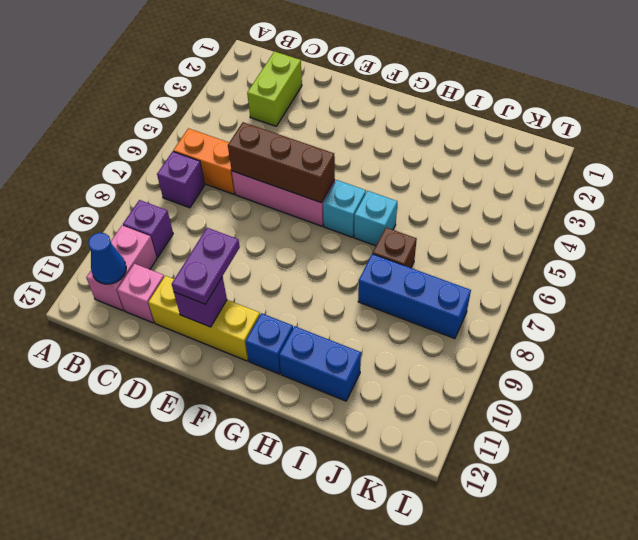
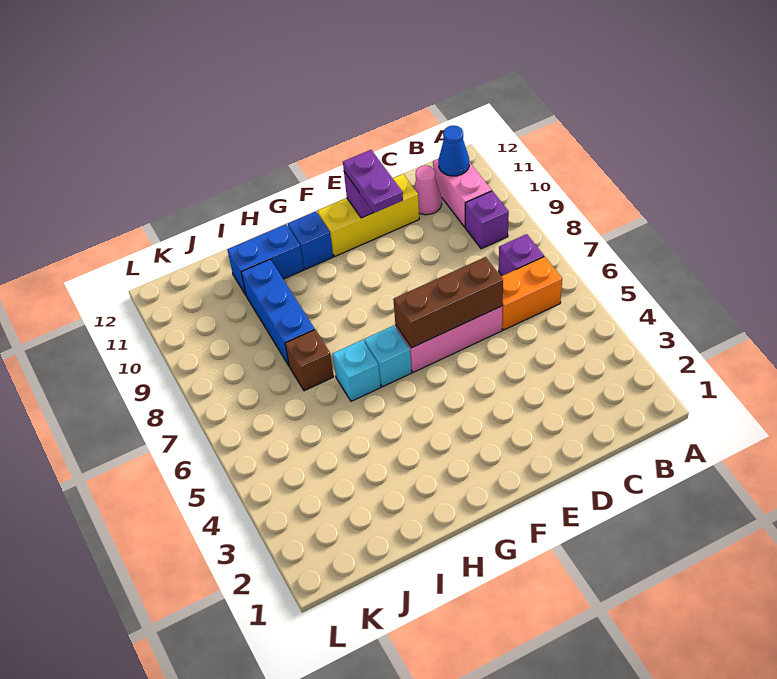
lime brick C2:C3 level 1 -> none
pink brick C11 level 1 -> pink cone C11 level 1
blue brick I8:K8 level 1 -> blue brick I8:I10 level 1

